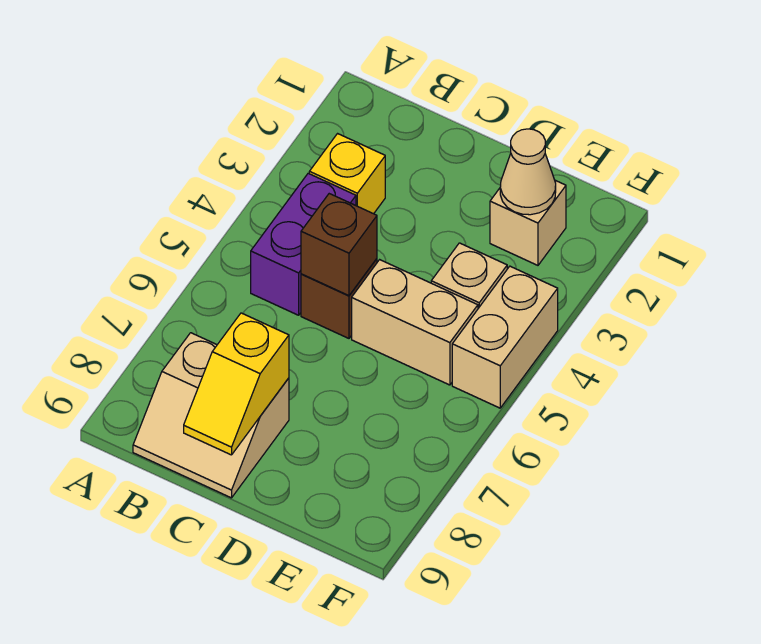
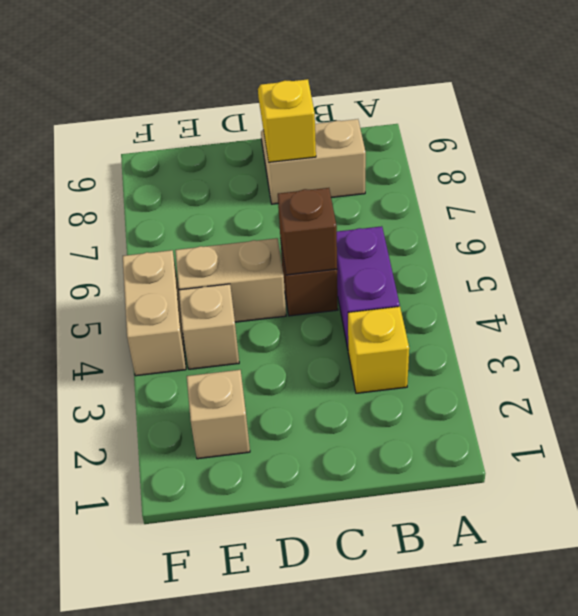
tan cone E2 level 2 -> none

